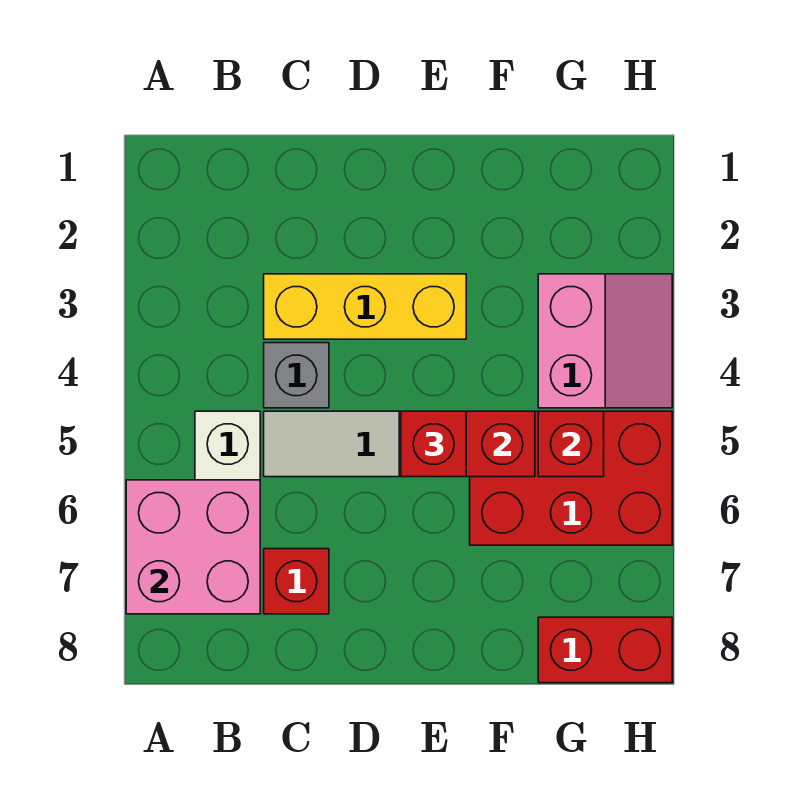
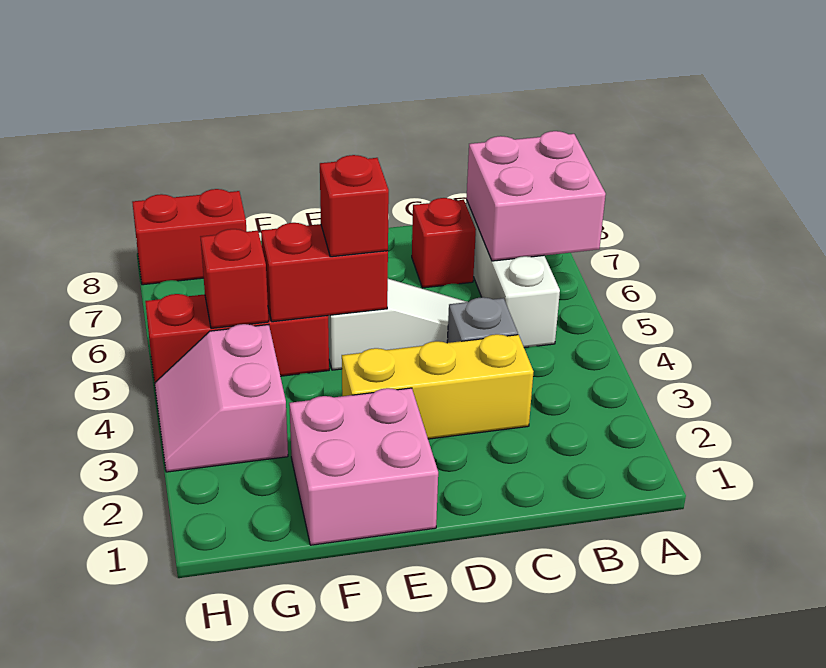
none -> pink brick E1:F2 level 1
red brick F5:H6 level 1 -> red brick F5:H5 level 1

